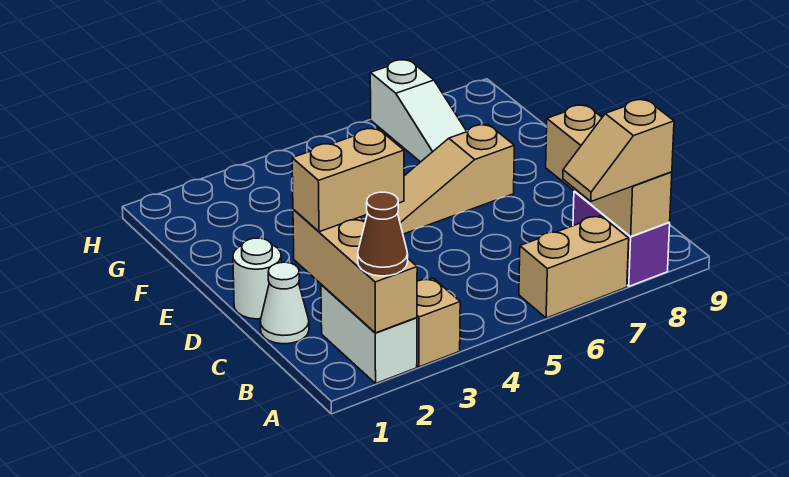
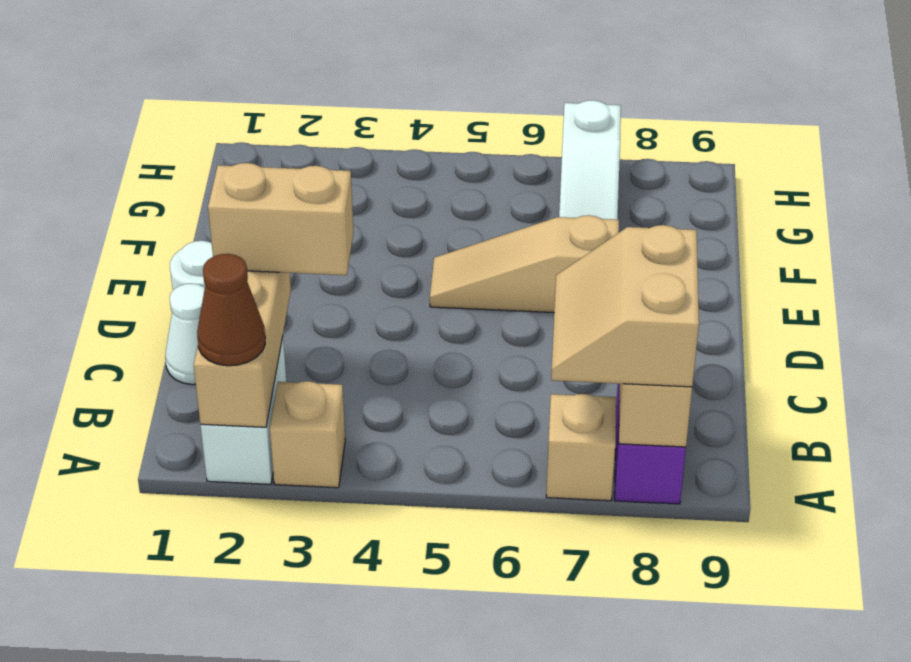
tan brick A6:A7 level 1 -> tan brick A7 level 1
tan slope A7:A8 level 3 top 8 -> tan slope A7:B8 level 3 top 8

